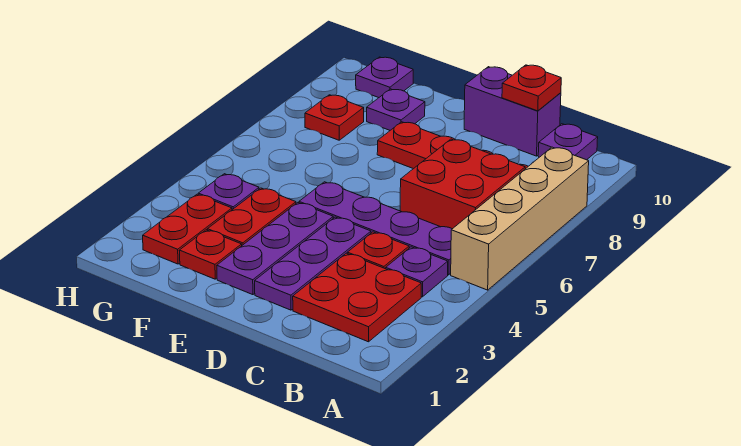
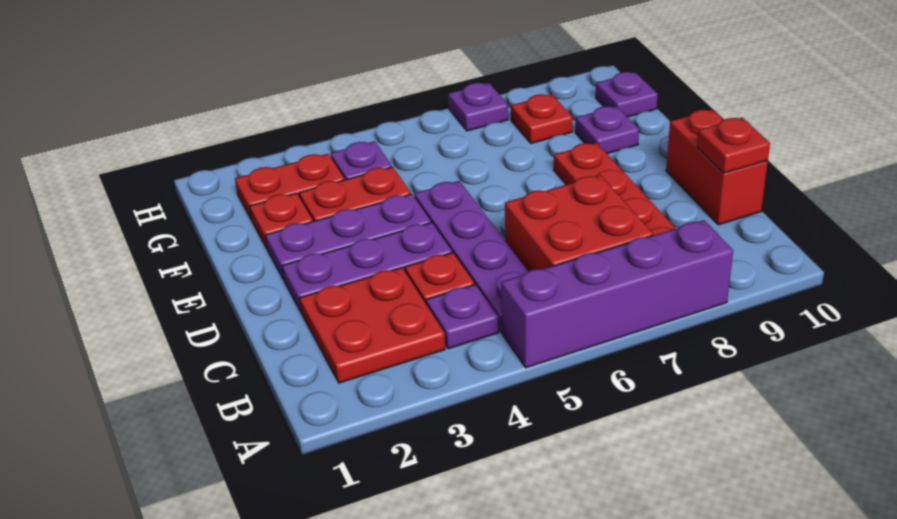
tan brick A5:A8 level 1 -> purple brick A5:A8 level 1
purple plate B10 level 1 -> purple plate H7 level 1
purple brick C10:D10 level 1 -> red brick C10:D10 level 1

